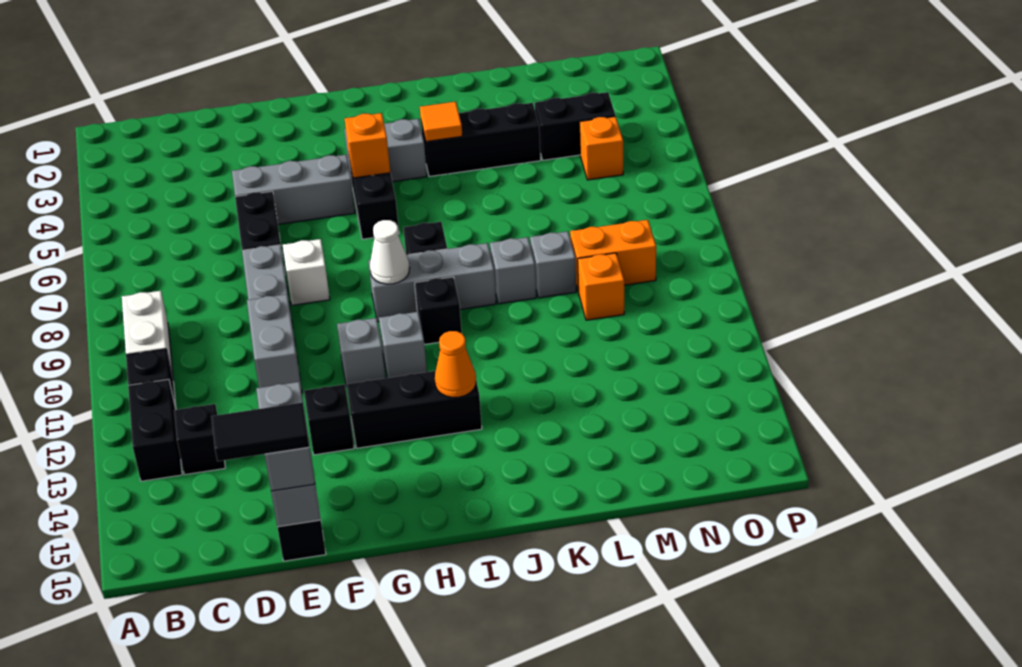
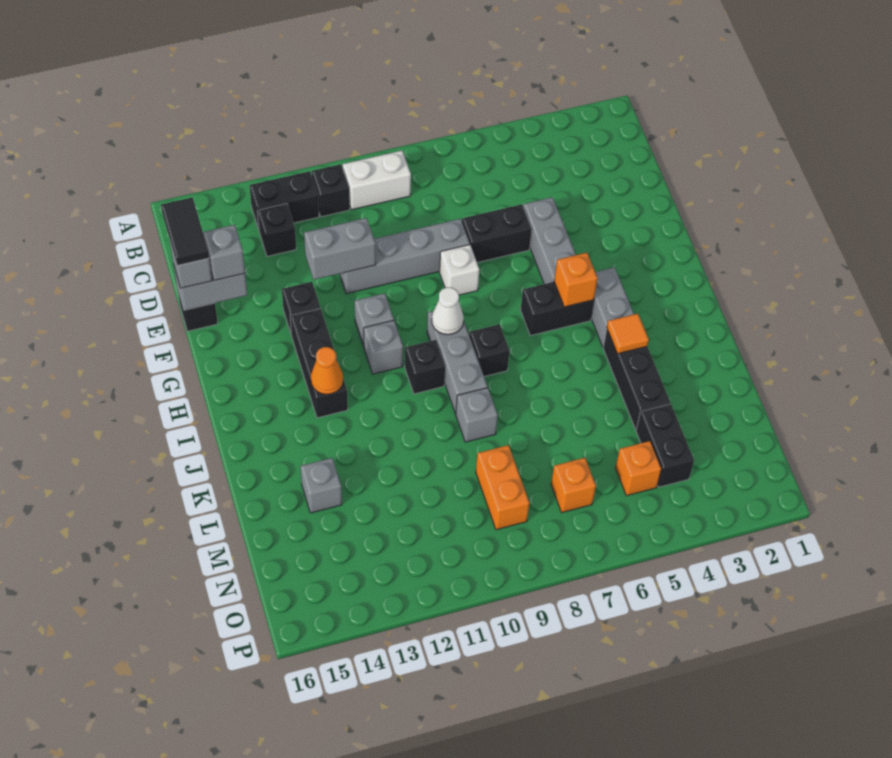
grey brick L9 level 1 -> grey brick L14 level 1
orange brick M10 level 1 -> orange brick N7 level 1

